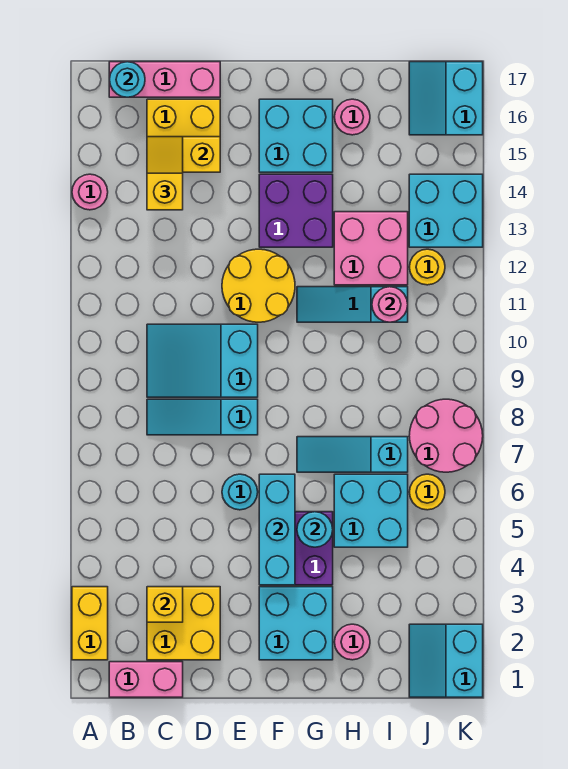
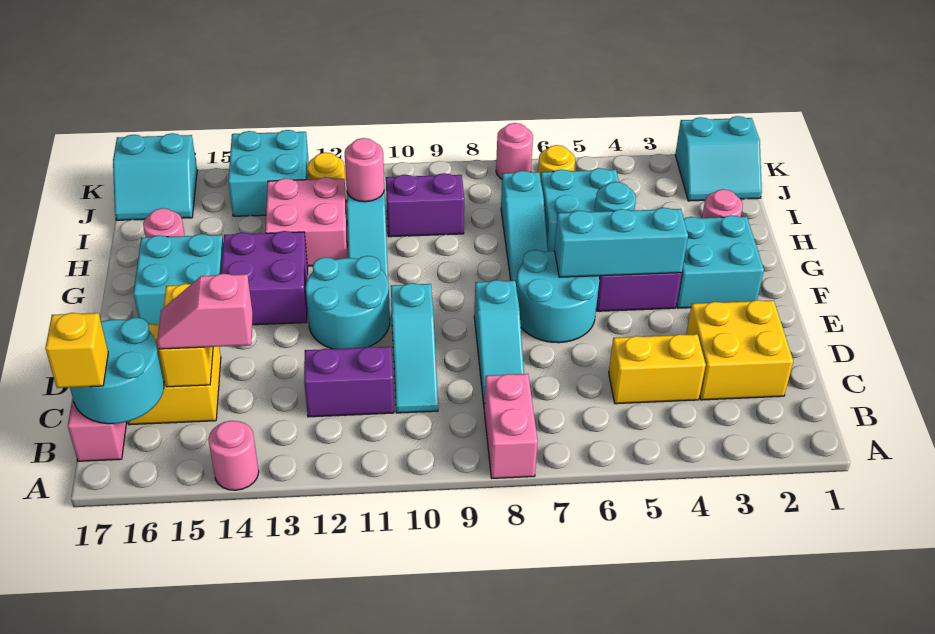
yellow brick A2:A3 level 1 -> yellow brick C4:C5 level 1
pink brick B1:C1 level 1 -> pink brick A8:B8 level 1
cyan round brick B17 level 2 -> cyan round brick B16:C17 level 2
yellow brick C3 level 2 -> yellow brick B17 level 3
cyan slope C9:E10 level 1 top E -> cyan slope C10:E10 level 1 top E
none -> purple brick C11:C12 level 1
yellow slope C14:C15 level 3 top 14 -> pink slope C14:C15 level 3 top 14
cyan round brick E6 level 1 -> cyan round brick E6:F7 level 1
yellow round brick E11:F12 level 1 -> cyan round brick E11:F12 level 1
none -> purple brick I9:I10 level 1
pink round brick J7:K8 level 1 -> pink round brick K7 level 1

